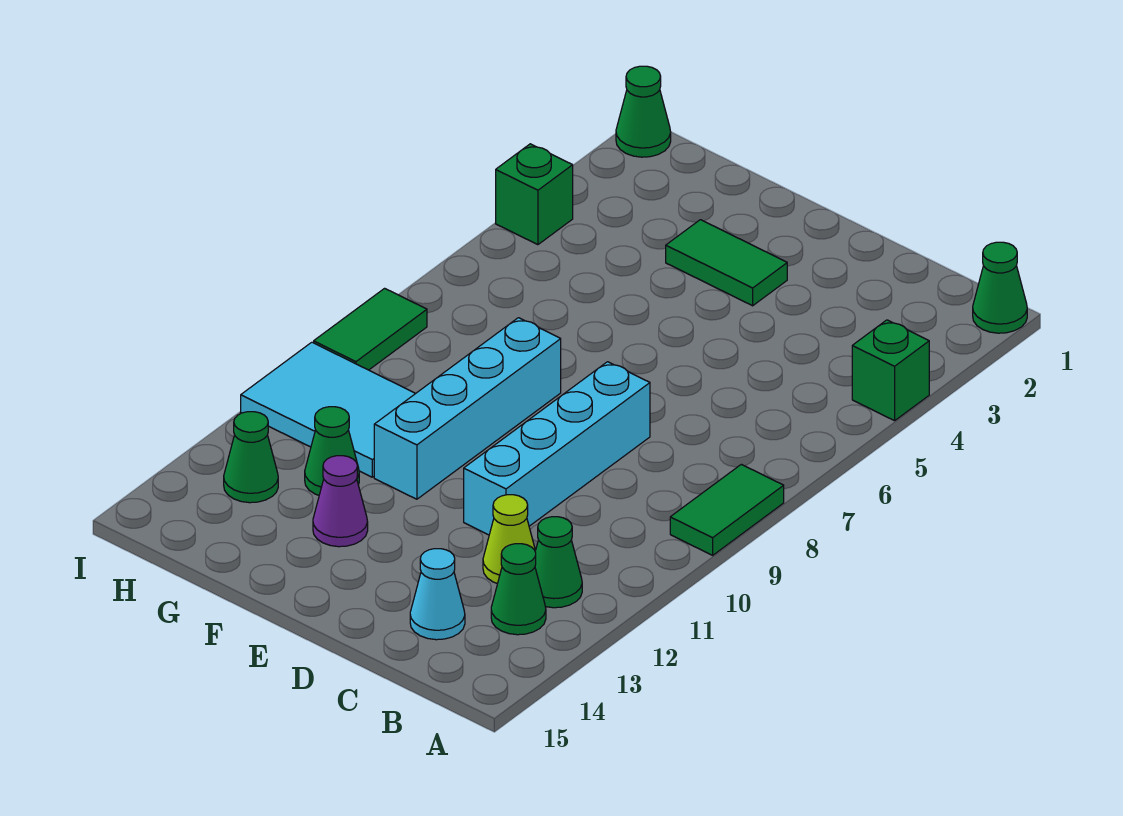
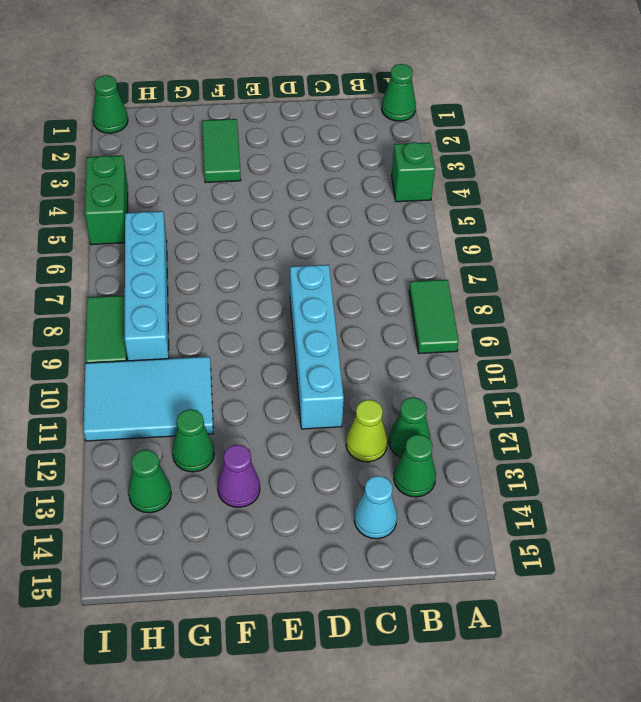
green tile E3:F3 level 1 -> green tile F2:F3 level 1
cyan brick F8:F11 level 1 -> cyan brick H6:H9 level 1
green brick I4 level 1 -> green brick I4:I5 level 1

